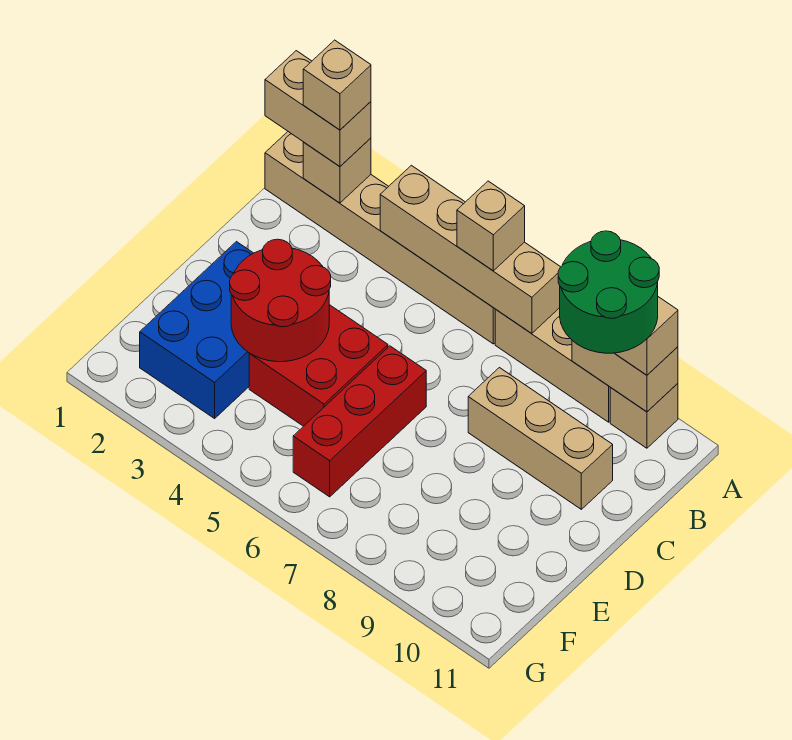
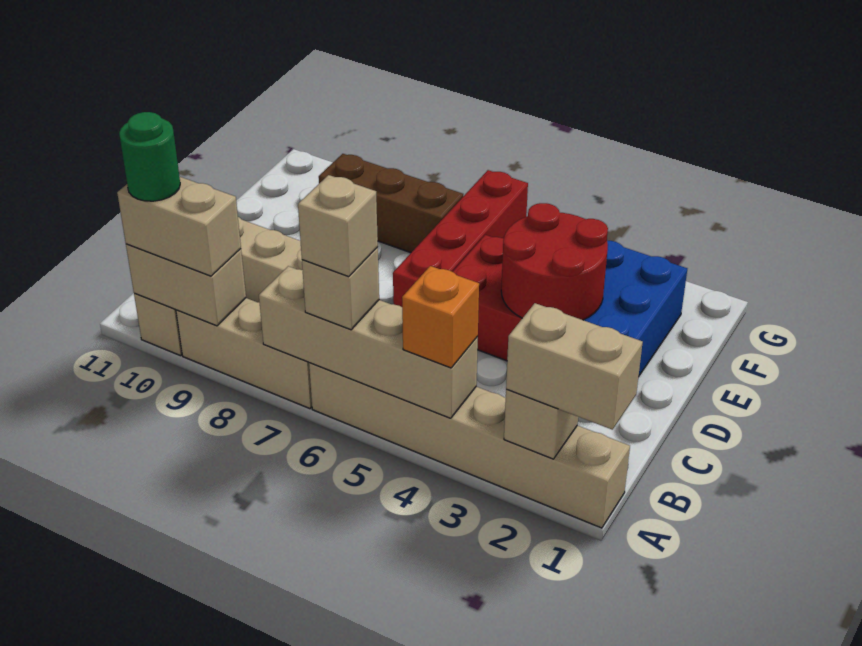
tan brick A2 level 4 -> tan brick A6 level 4
none -> orange brick A4 level 3
green round brick A9:B10 level 4 -> green round brick A10 level 4
red brick D6:F6 level 1 -> red brick D6:G6 level 1
none -> brown brick F7:F9 level 1

